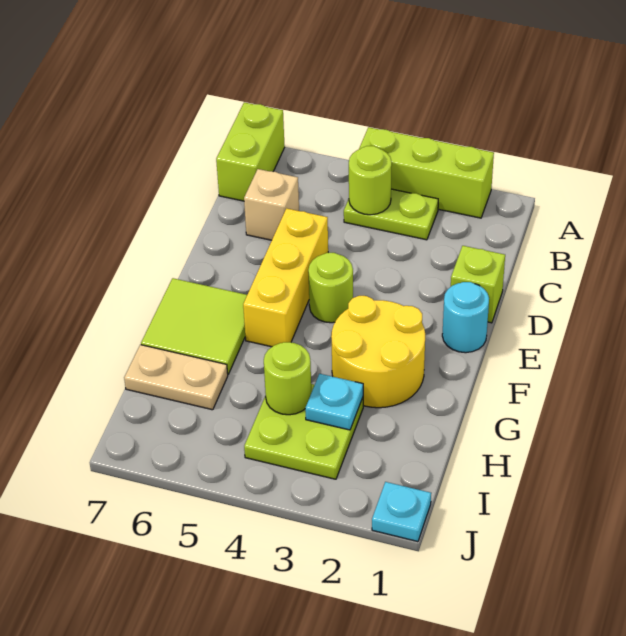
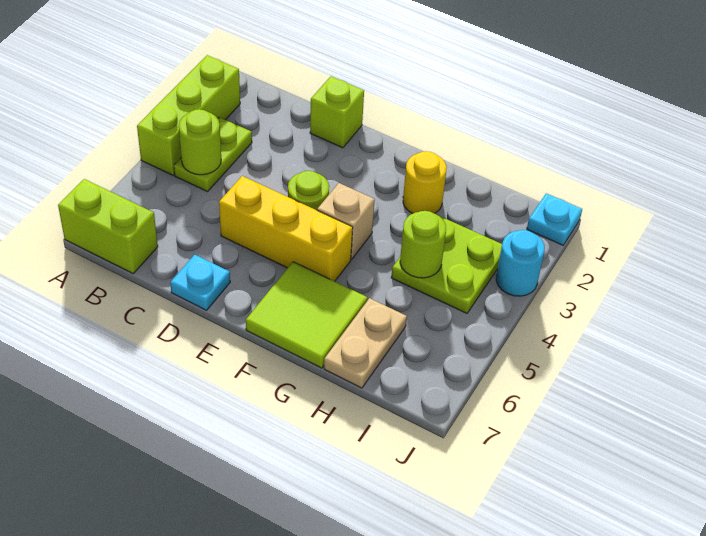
tan brick C6 level 1 -> tan brick F4 level 1
cyan round brick E1 level 1 -> cyan round brick J3 level 1
yellow round brick F2:G3 level 1 -> yellow round brick G2 level 1
cyan plate H3 level 2 -> cyan plate D7 level 1

